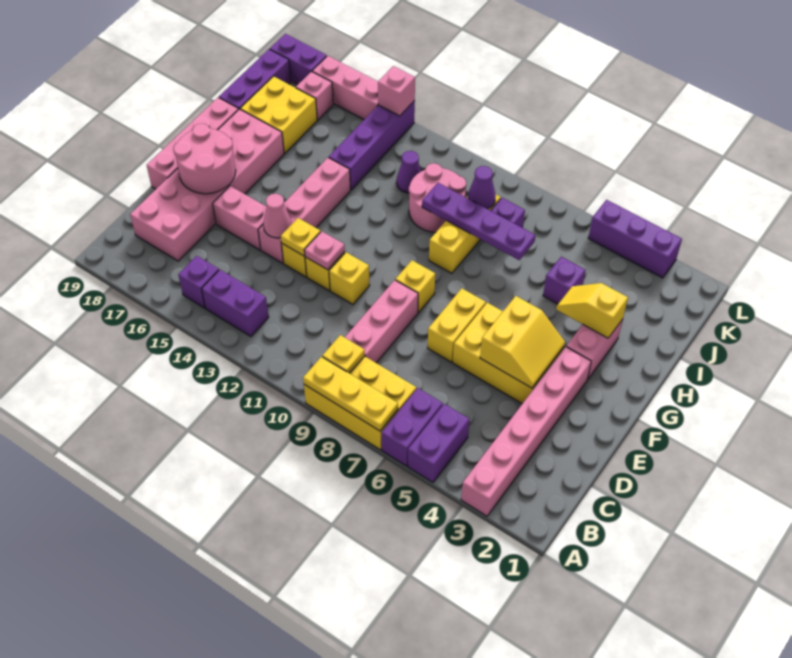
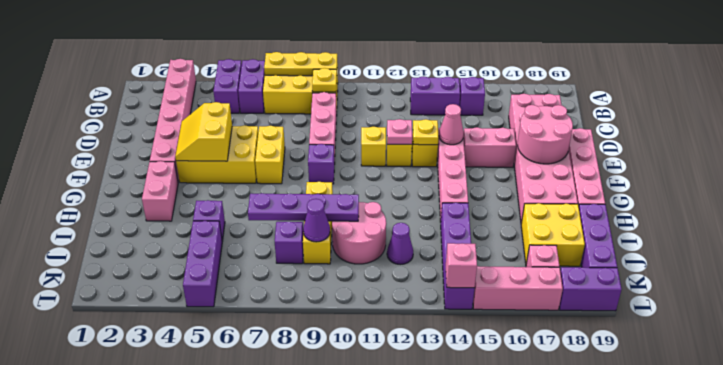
yellow brick F9 level 1 -> purple brick F9 level 1
yellow slope H3:H4 level 2 top 3 -> none
purple brick L3:L5 level 1 -> purple brick J5:L5 level 1

